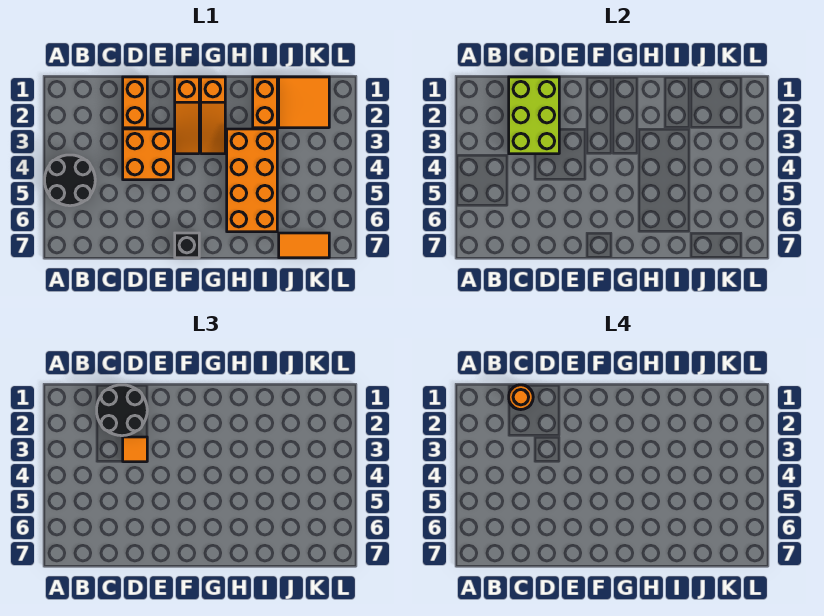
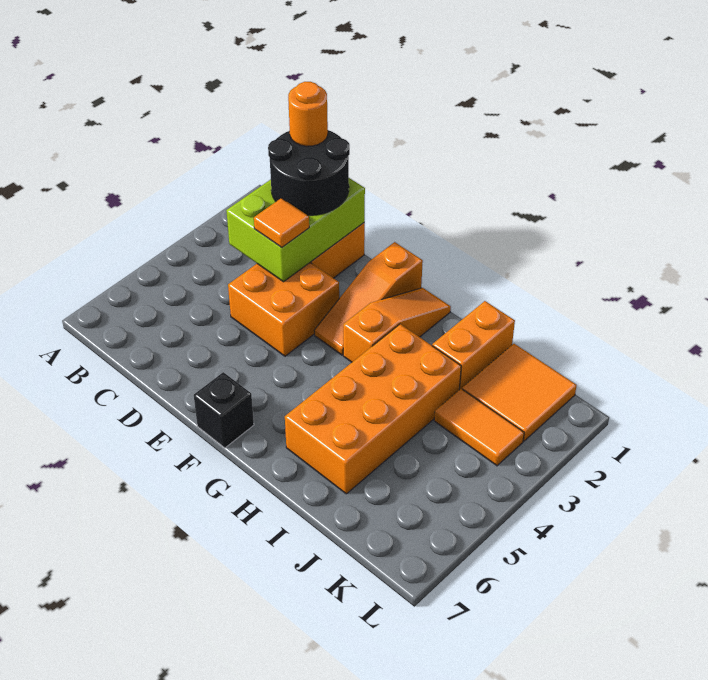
black round brick A4:B5 level 1 -> none
orange slope G1:G3 level 1 top 1 -> orange slope G1:G3 level 1 top 3
orange tile J7:K7 level 1 -> orange tile J3:K3 level 1

